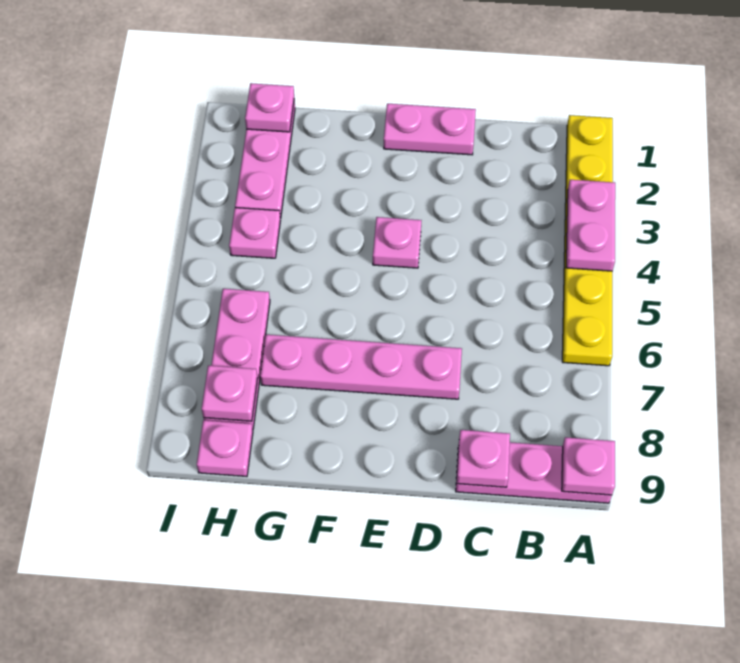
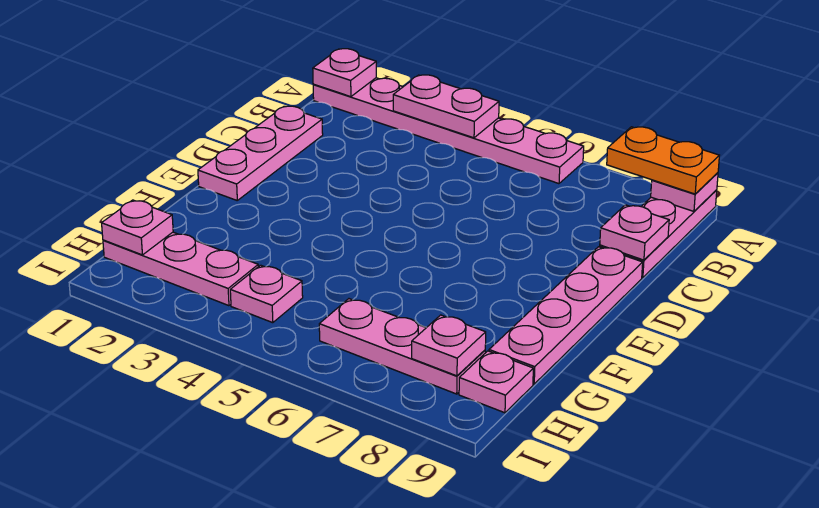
yellow plate A1:A6 level 1 -> pink plate A1:A6 level 1
none -> orange plate A8:A9 level 3
pink plate D1:E1 level 1 -> pink plate C1:E1 level 1
pink plate D7:G7 level 1 -> pink plate D9:G9 level 1
pink plate E4 level 1 -> pink plate A1 level 2

